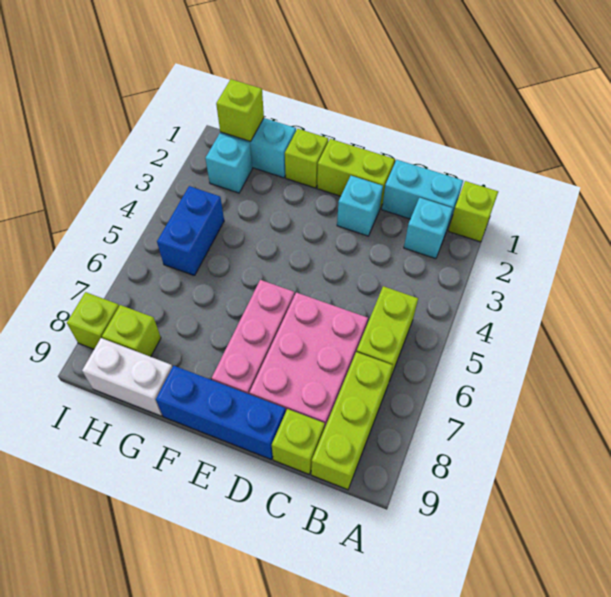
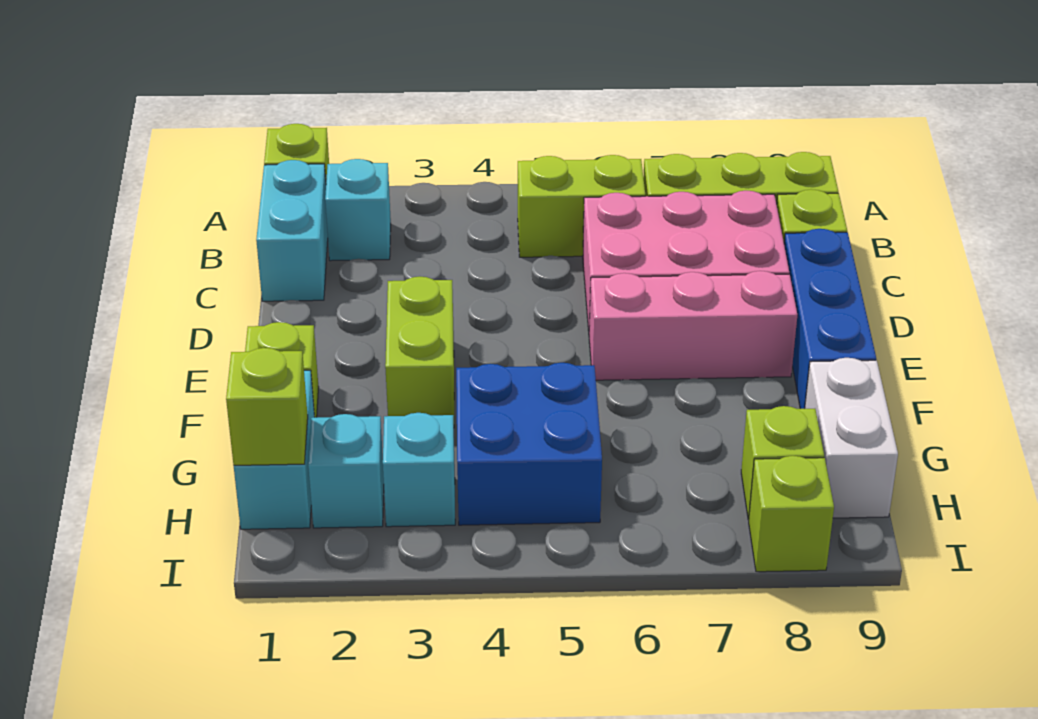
lime brick D1:E1 level 1 -> lime brick E3:F3 level 1
cyan brick D2 level 1 -> cyan brick H3 level 1
blue brick H4:H5 level 1 -> blue brick G4:H5 level 1

